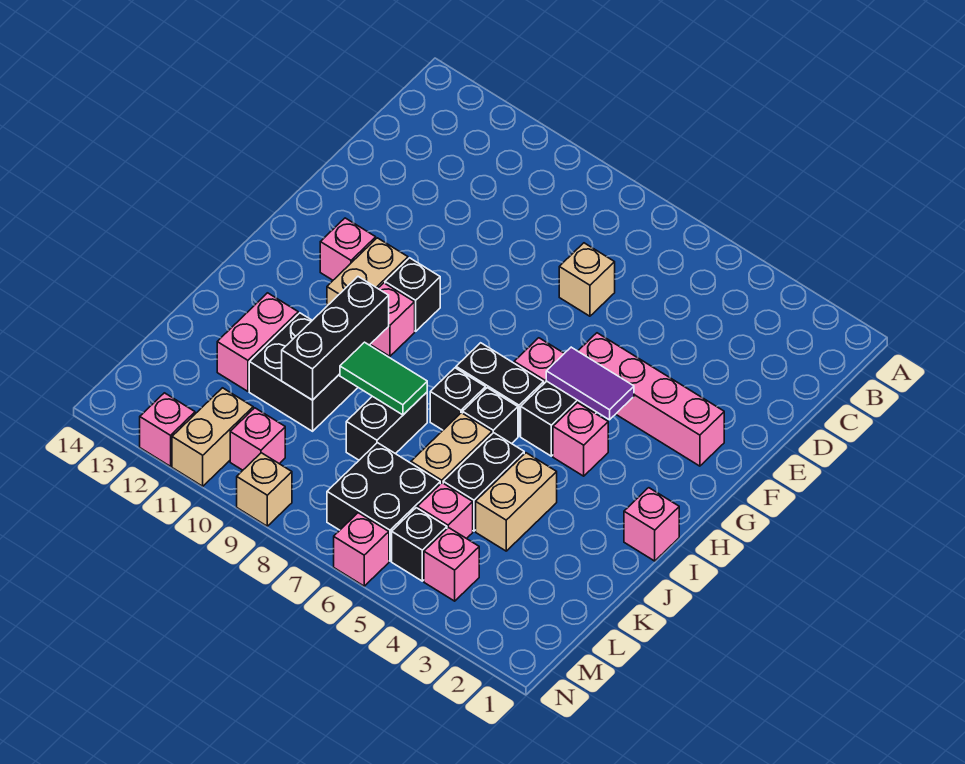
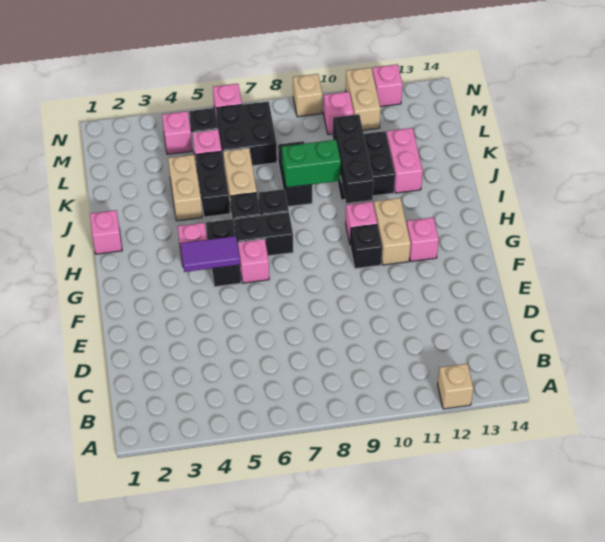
tan brick D7 level 1 -> tan brick A12 level 1
pink brick F2:F5 level 1 -> none
green tile J8:J9 level 2 -> green brick J8:J9 level 2

